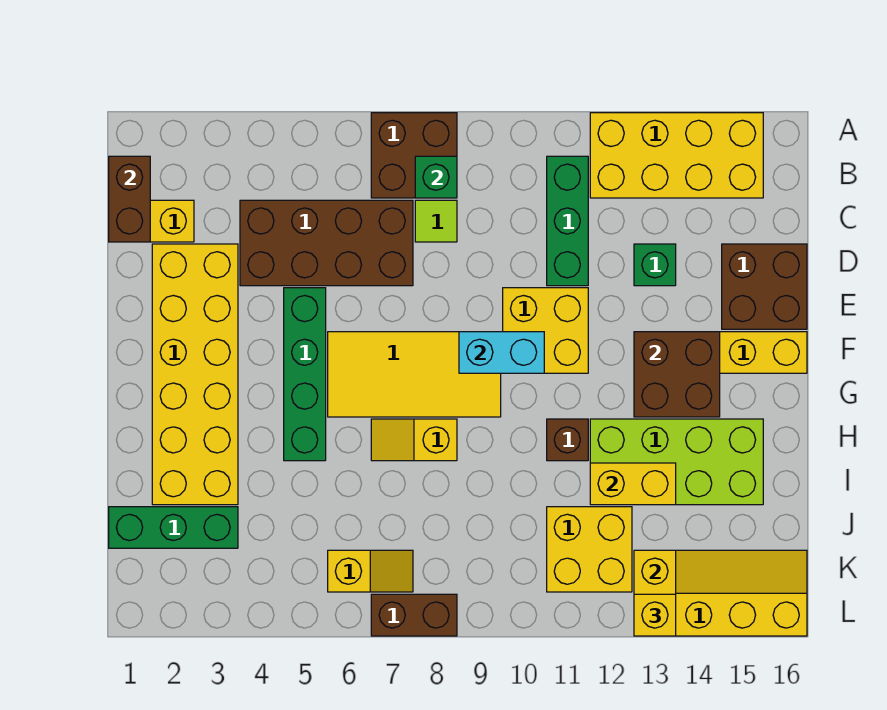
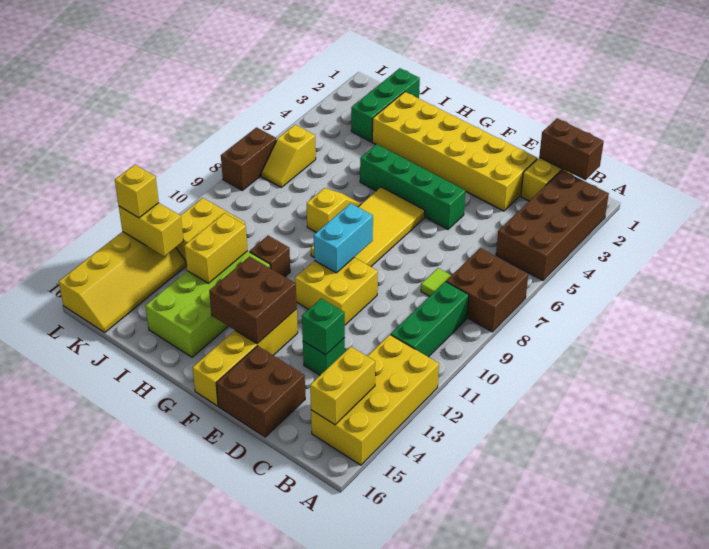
green brick B8 level 2 -> green brick D13 level 2
green brick B11:D11 level 1 -> green brick B9:B11 level 1
none -> yellow brick B14:B15 level 2
brown brick C4:D7 level 1 -> brown brick A2:B5 level 1

